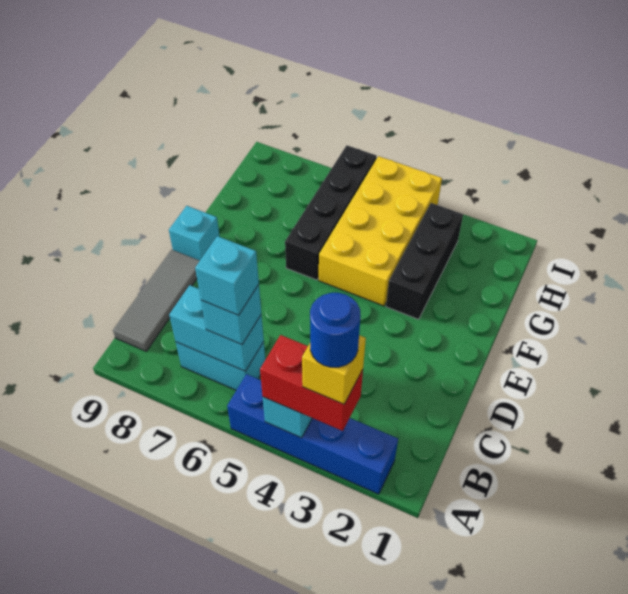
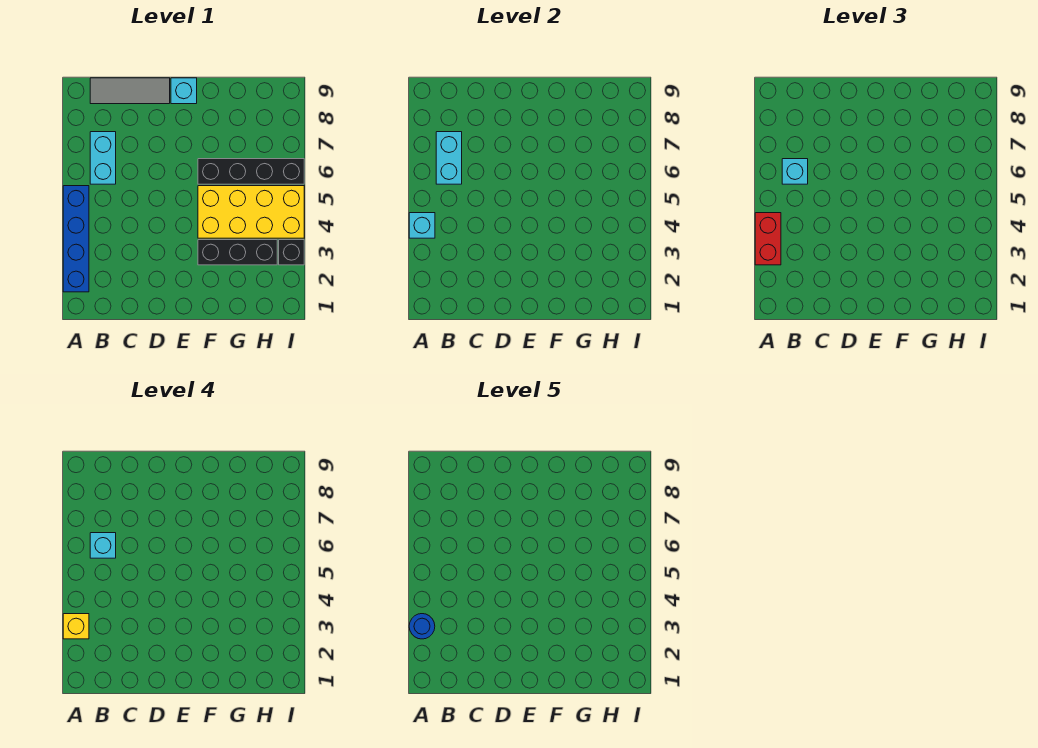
none -> black brick I3 level 1

